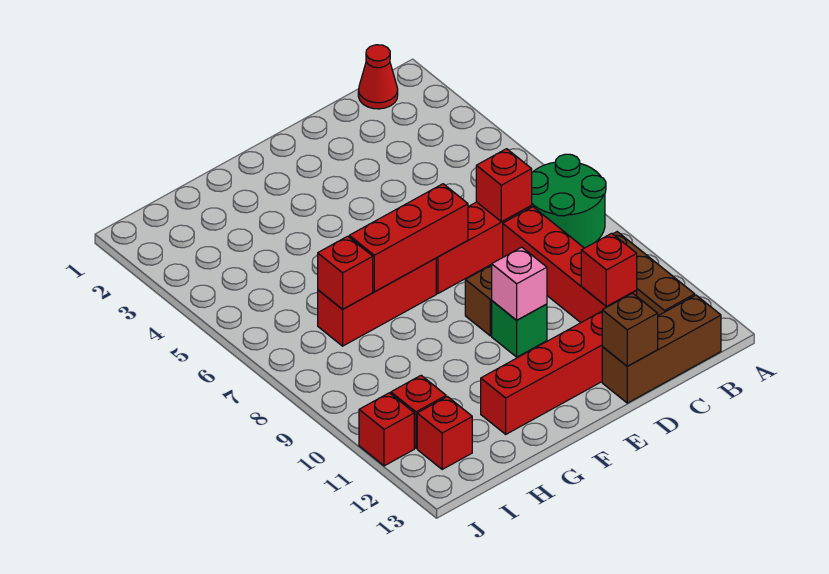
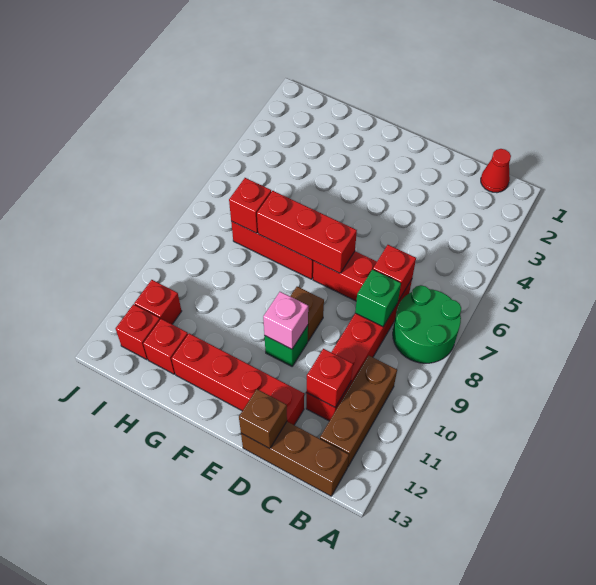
none -> green brick C8 level 2
red brick J11 level 1 -> red brick H12 level 1

